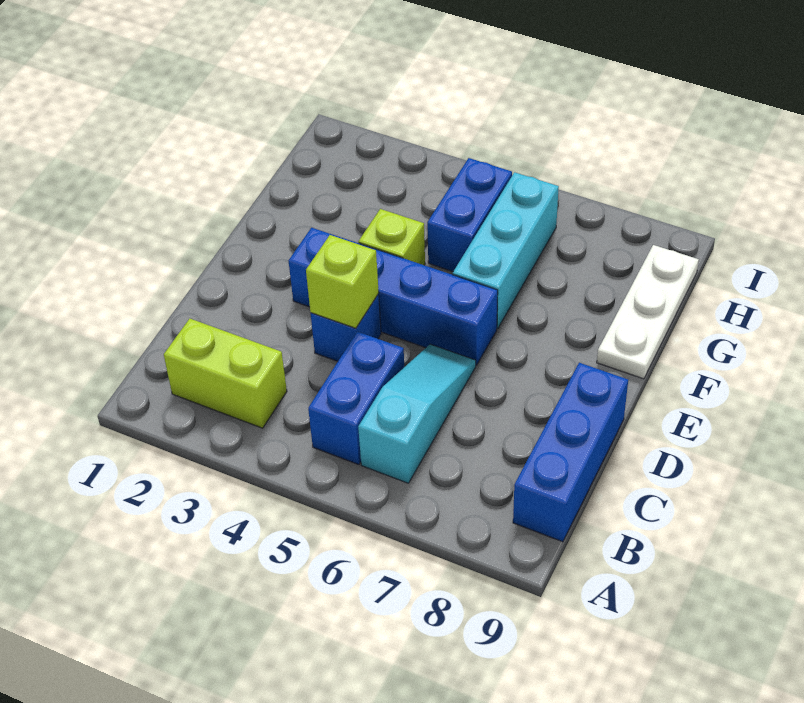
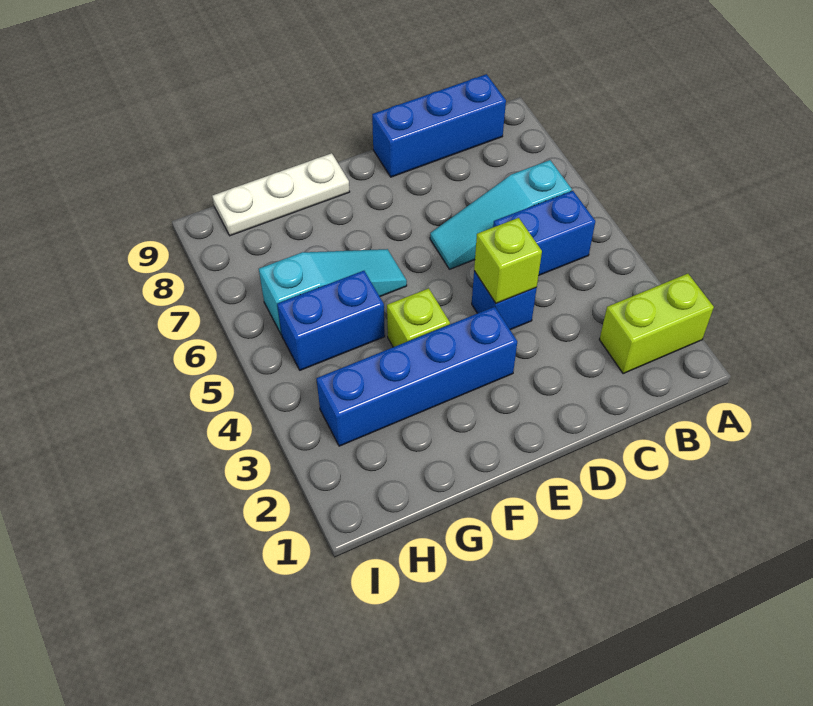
lime brick B2:B3 level 1 -> lime brick A2:B2 level 1
blue brick E3:E6 level 1 -> blue brick E3:H3 level 1
cyan brick F6:H6 level 1 -> cyan slope F6:H6 level 1 top H

